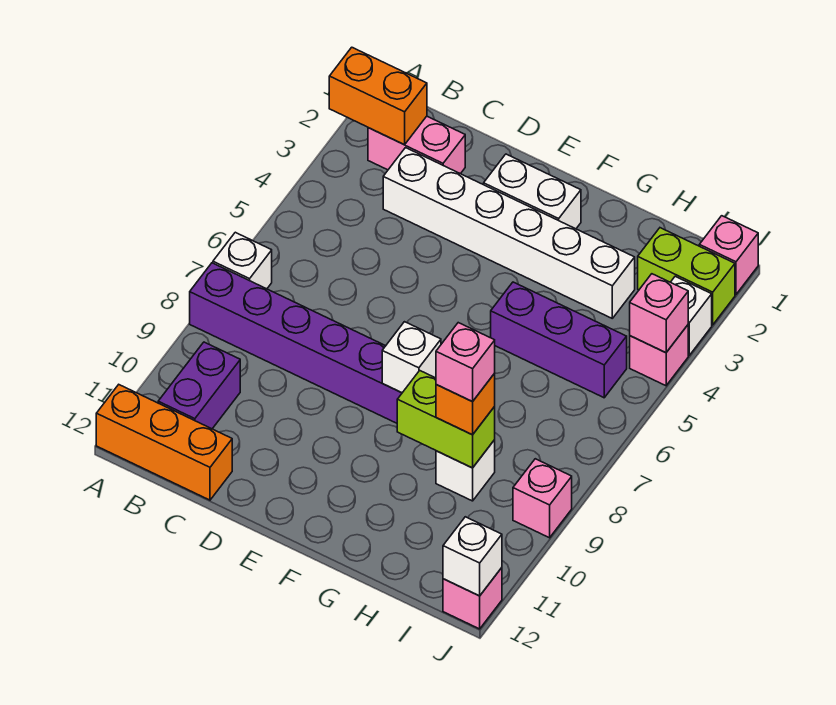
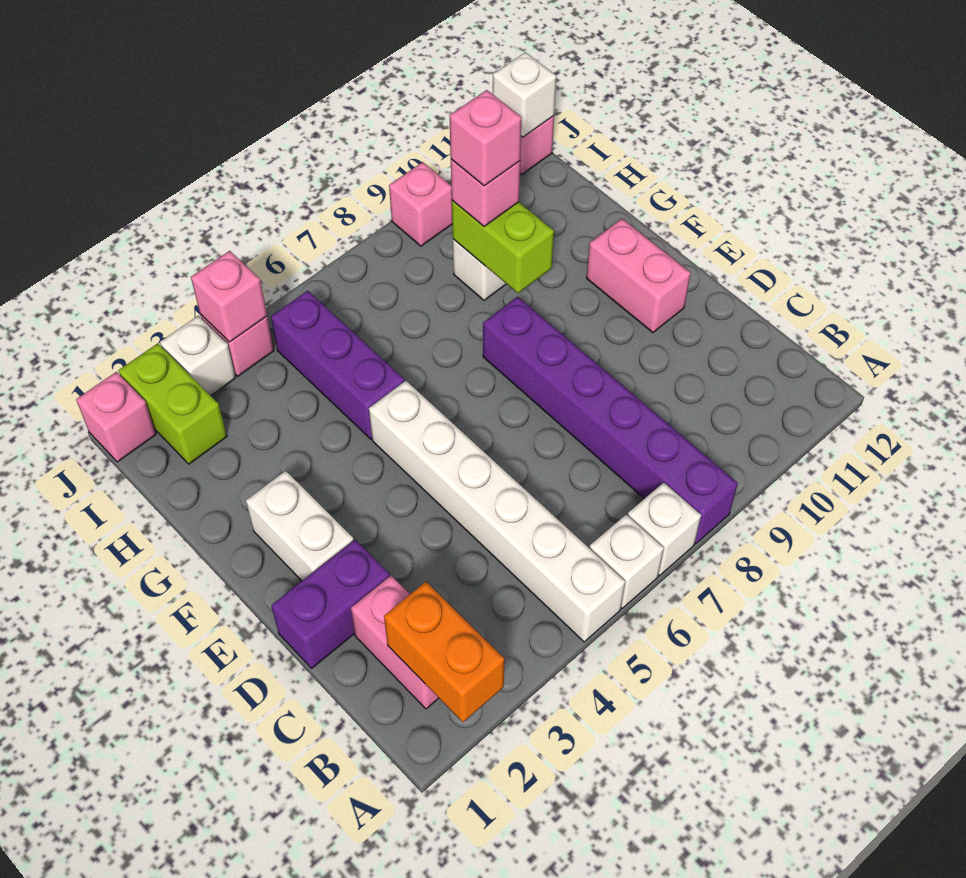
orange brick A12:C12 level 1 -> none
purple brick B10:B11 level 1 -> purple brick D1:D2 level 1
white brick C3:H3 level 1 -> white brick A5:F5 level 1
none -> pink brick E11:F11 level 1
white brick F8 level 2 -> white brick A6 level 1
orange brick H9 level 3 -> pink brick H9 level 3

